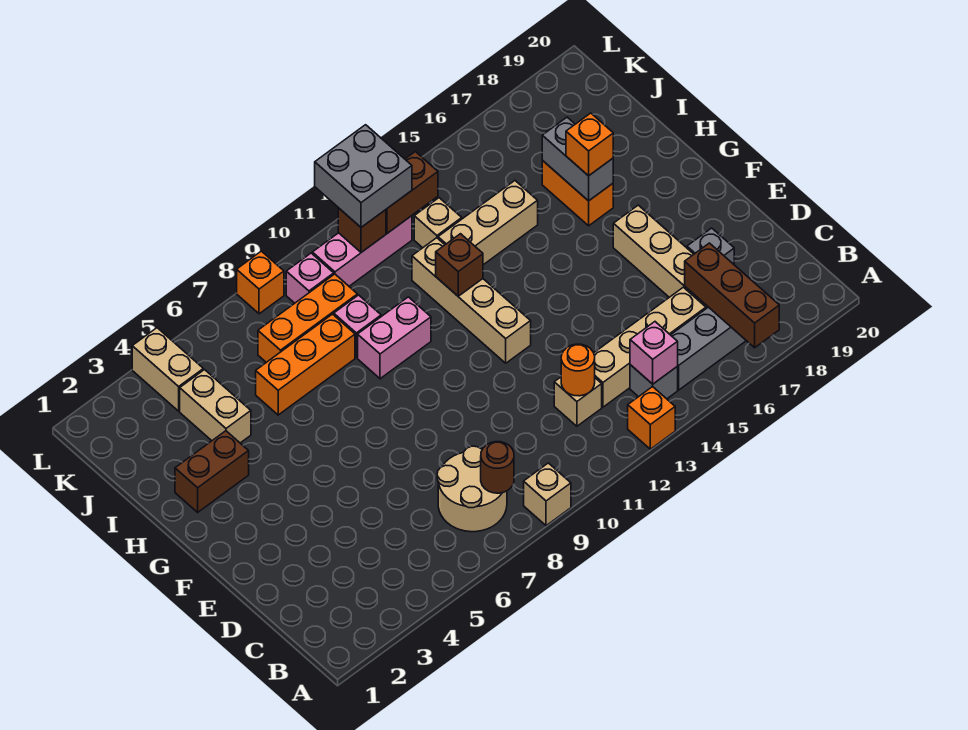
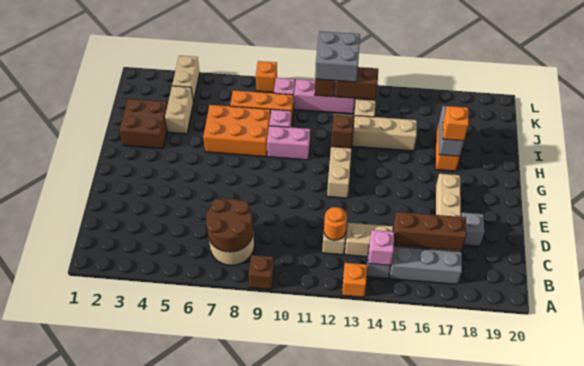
tan brick A9 level 1 -> brown brick A9 level 1
brown brick A17:C17 level 2 -> brown brick C15:C17 level 2
brown round brick B8 level 2 -> brown round brick B7:C8 level 2
brown brick H2:H3 level 1 -> brown brick H2:I3 level 1
orange brick I6:I8 level 1 -> orange brick H6:I8 level 1

